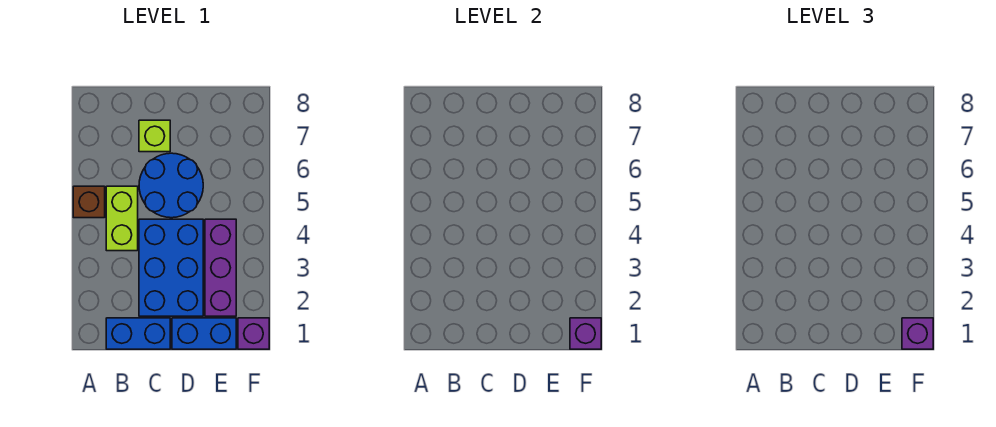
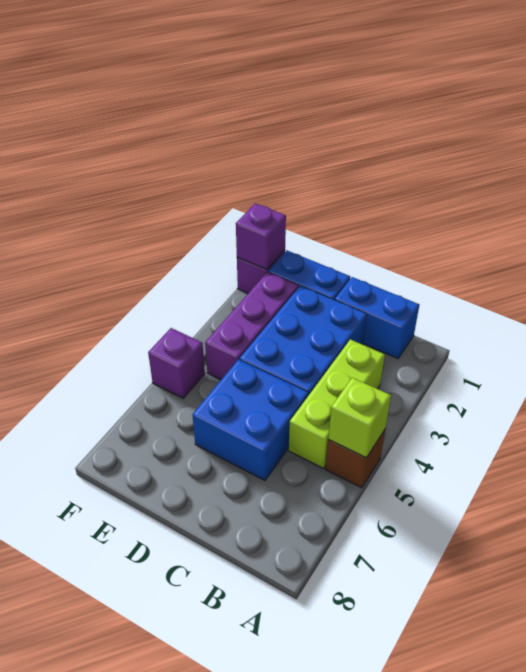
lime brick B4:B5 level 1 -> lime brick B3:B5 level 1
blue round brick C5:D6 level 1 -> blue brick C5:D6 level 1
lime brick C7 level 1 -> lime brick A5 level 2
purple brick F1 level 3 -> purple brick F5 level 1

